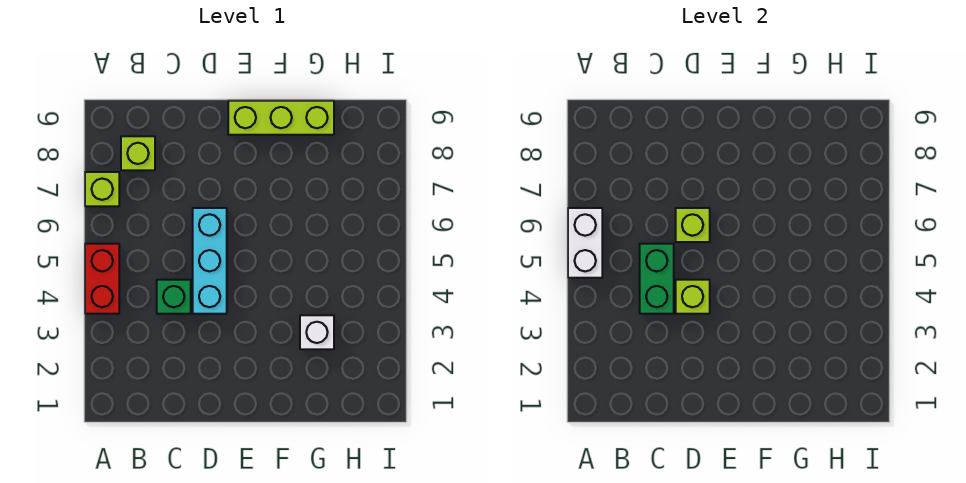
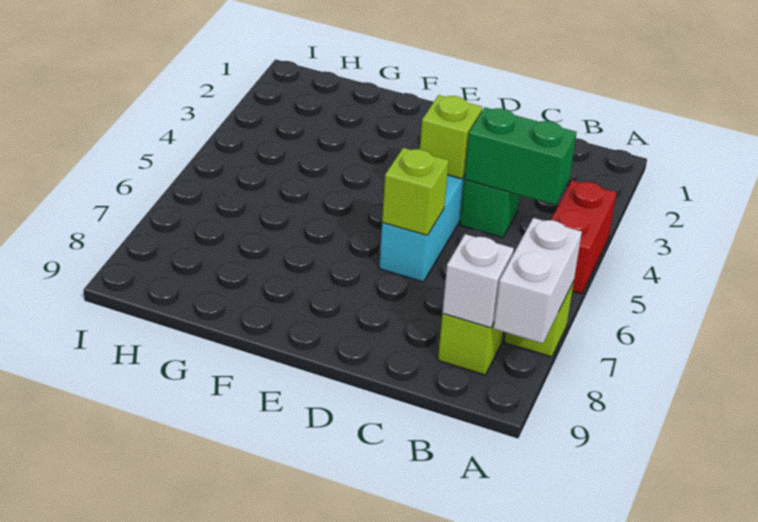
white brick A5:A6 level 2 -> white brick A7:A8 level 2
green brick C4:C5 level 2 -> green brick B4:C4 level 2
lime brick E9:G9 level 1 -> none
white brick G3 level 1 -> white brick B8 level 2

